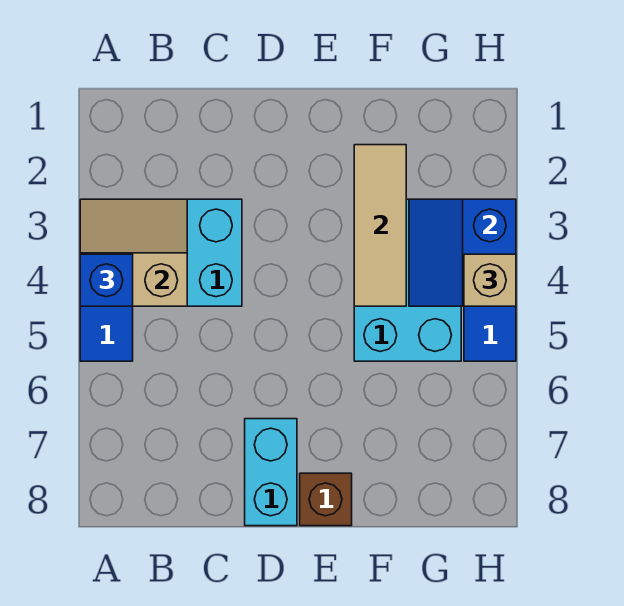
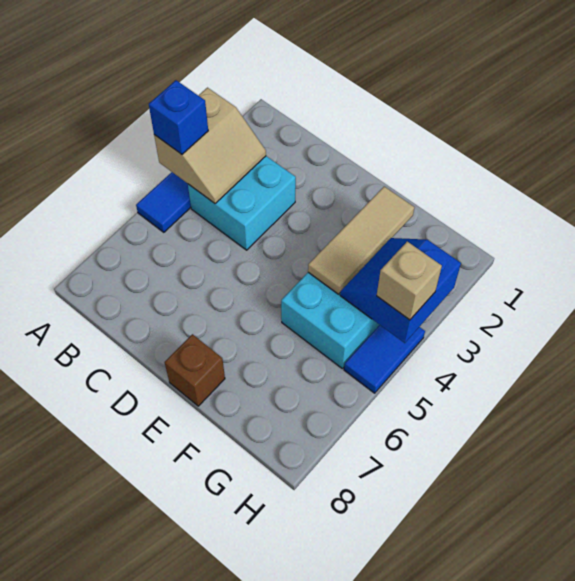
tan slope A3:B4 level 2 top 4 -> tan slope A3:B4 level 2 top A
cyan brick D7:D8 level 1 -> none

